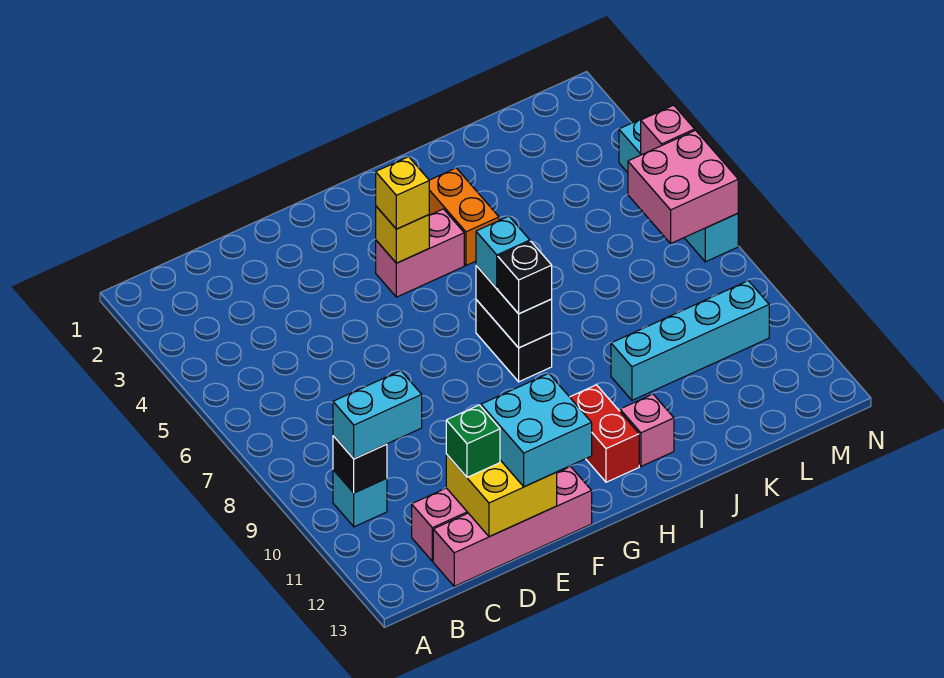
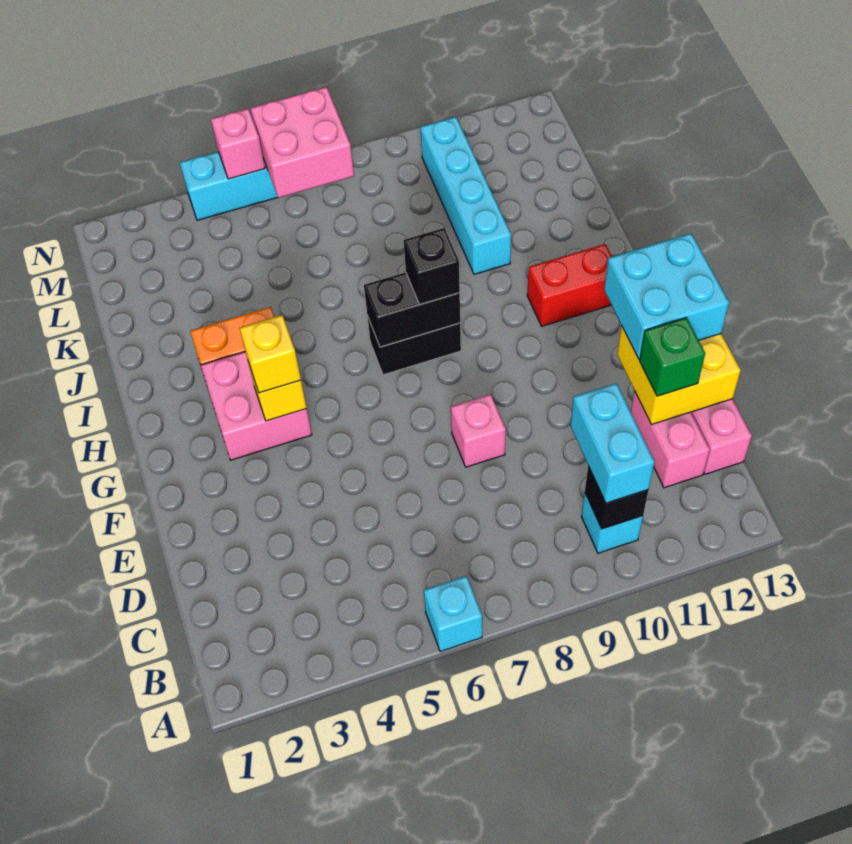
pink brick G4:H4 level 1 -> pink brick G3:H4 level 1
cyan brick H7 level 3 -> cyan brick A6 level 1
pink brick I12 level 1 -> pink brick E8 level 1

